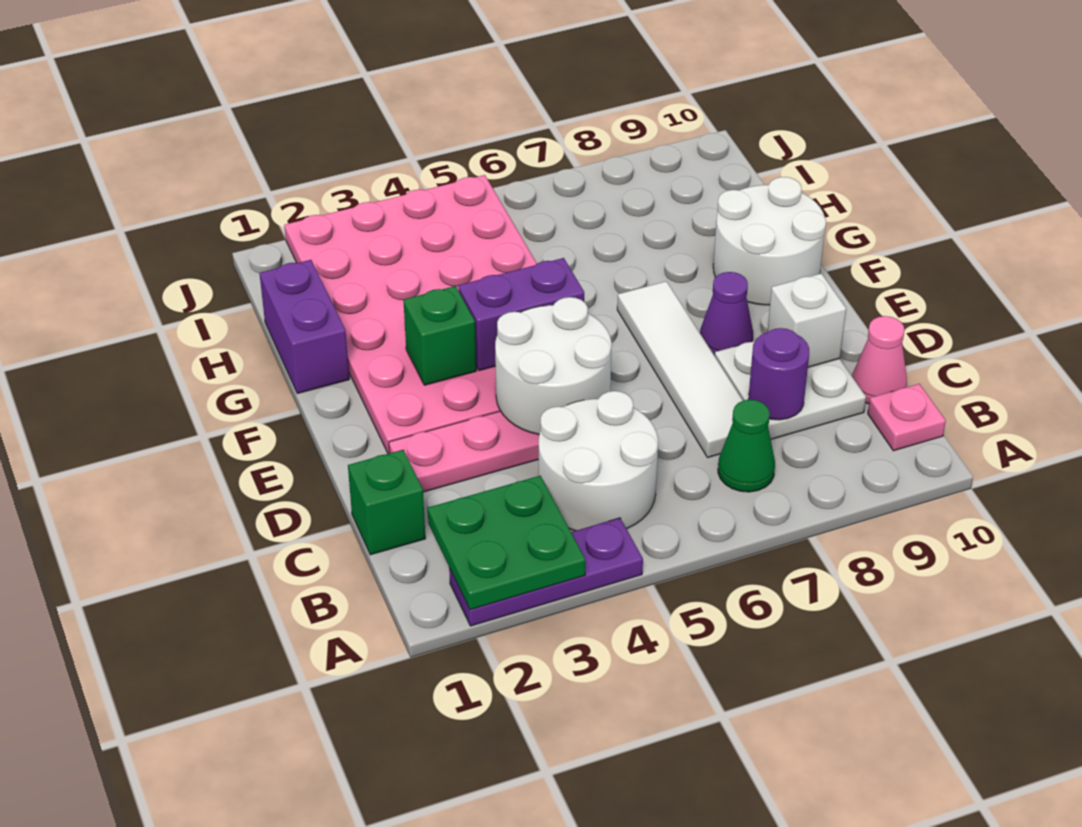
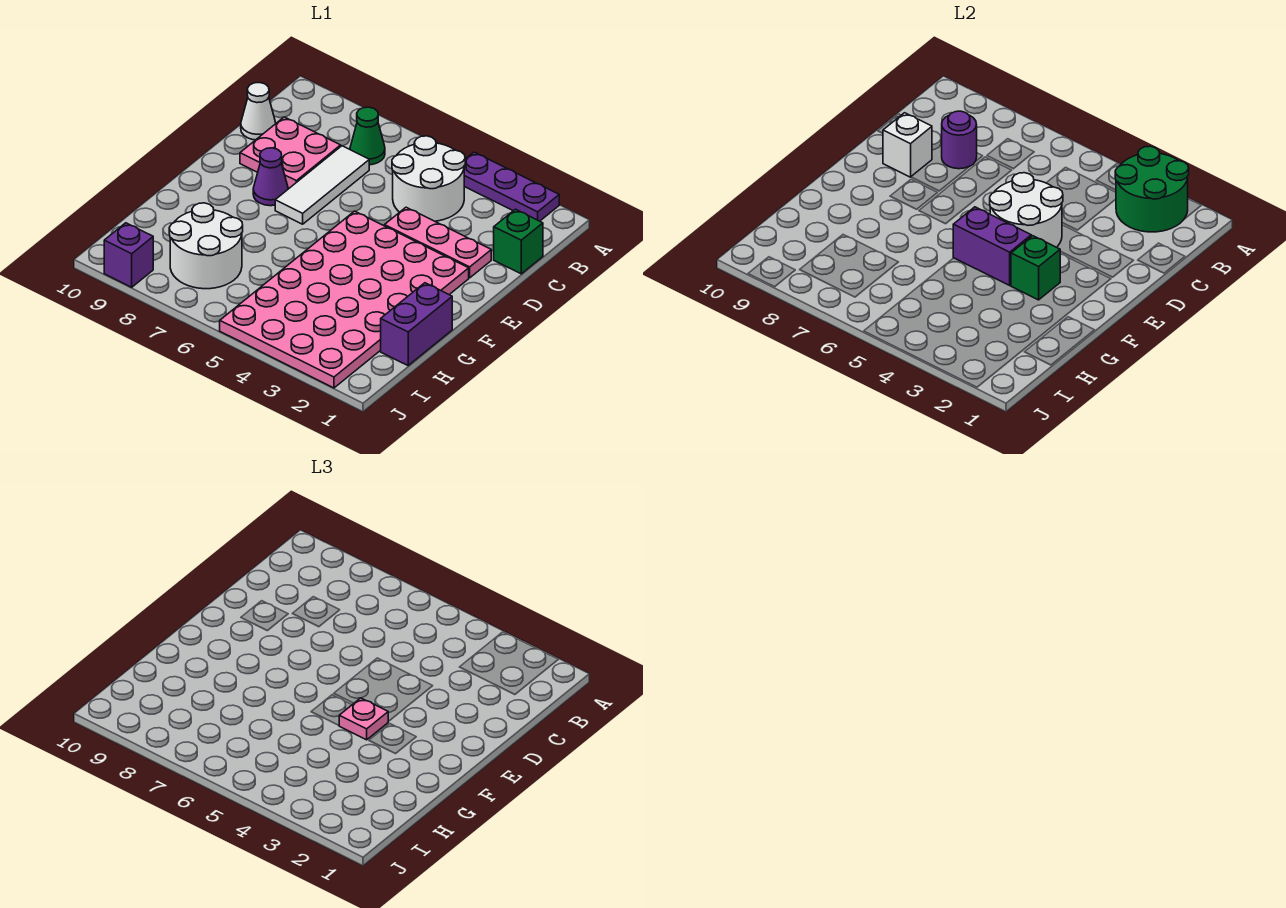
green plate A2:B3 level 2 -> green round brick A2:B3 level 2
pink plate B10 level 1 -> pink plate F4 level 3
white tile C7:F7 level 1 -> white tile C7:E7 level 1
white plate C8:D9 level 1 -> pink plate C8:D9 level 1
pink cone C10 level 1 -> white cone C10 level 1
white round brick F9:G10 level 1 -> white round brick H7:I8 level 1
none -> purple brick J9 level 1

